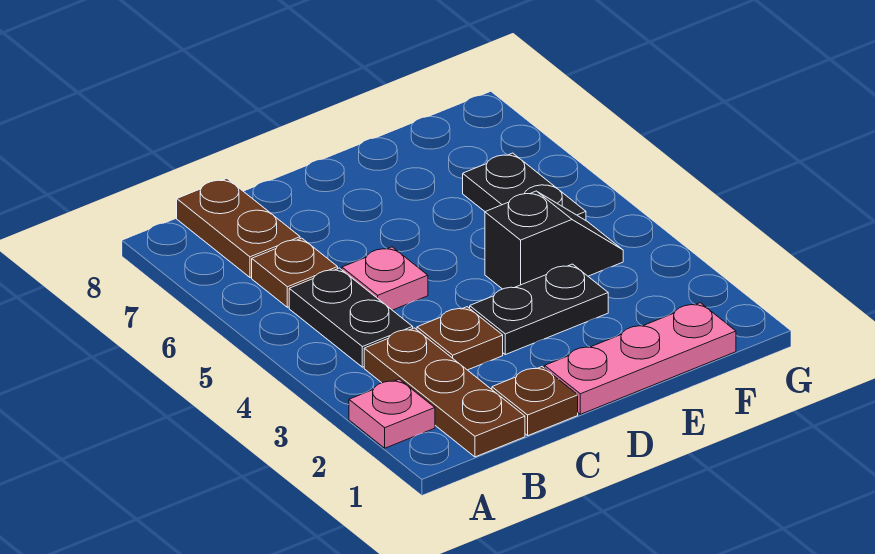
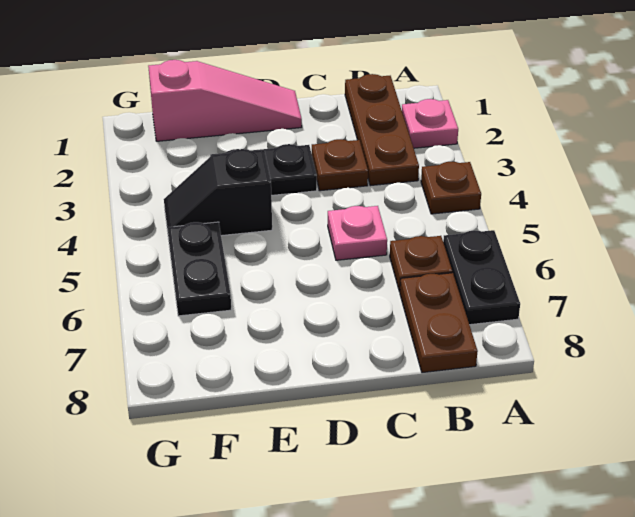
black plate B4:B5 level 1 -> black plate A6:A7 level 1
brown plate C1 level 1 -> brown plate A4 level 1
pink plate D1:F1 level 1 -> pink slope D1:F1 level 1 top F

